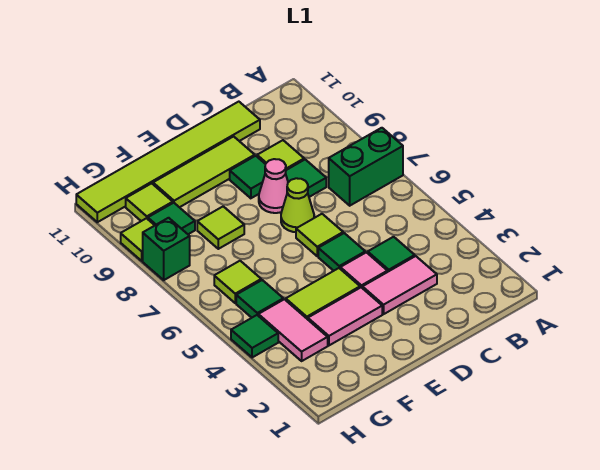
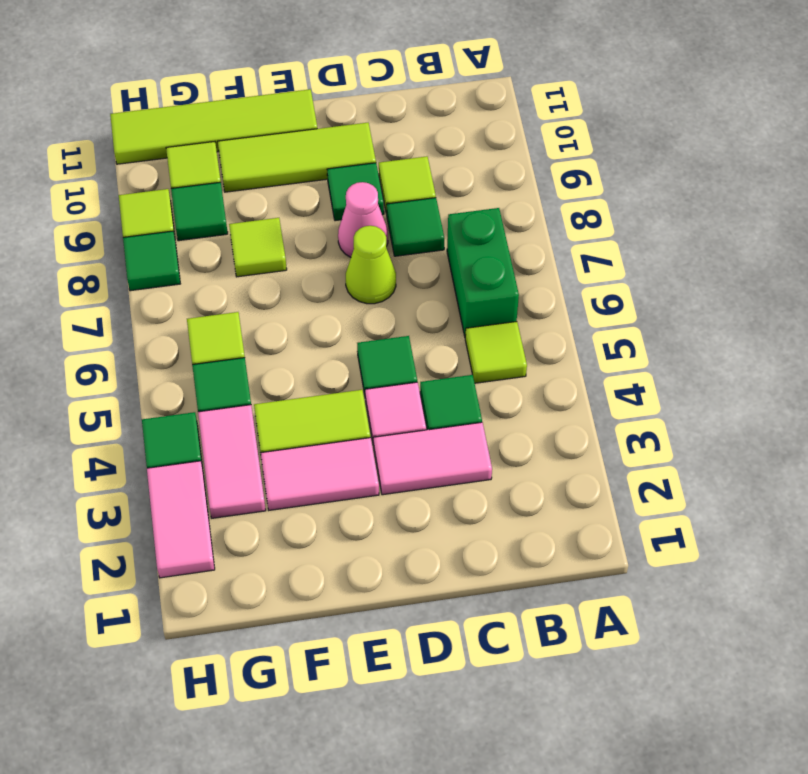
green brick A7:B7 level 1 -> green brick B6:B7 level 1
lime tile C11:H11 level 1 -> lime tile E11:H11 level 1
lime tile D6 level 1 -> lime tile B5 level 1
none -> pink tile H2:H3 level 1
green brick H8 level 1 -> green tile H8 level 1

